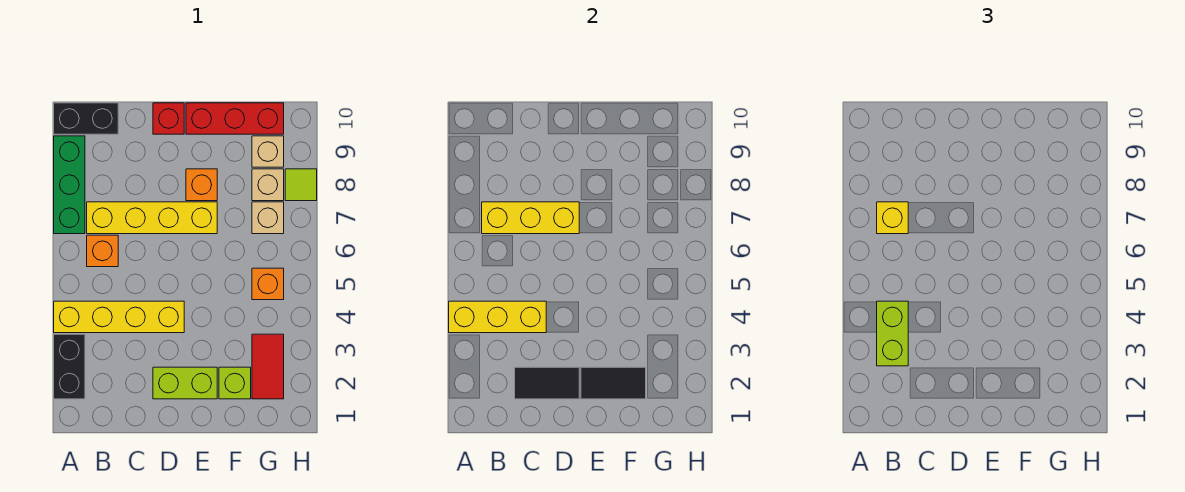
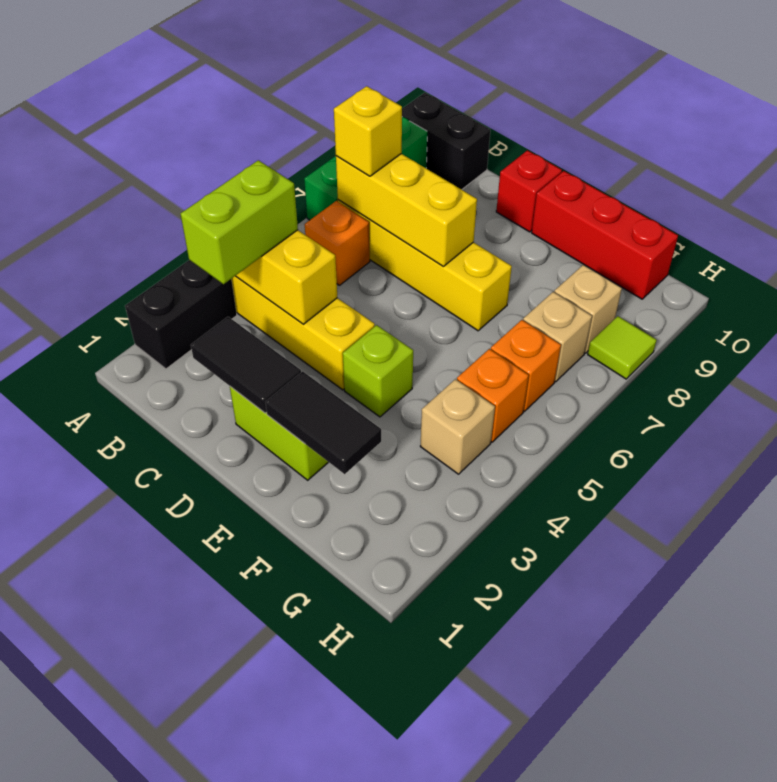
orange brick E8 level 1 -> orange brick G6 level 1
lime brick F2 level 1 -> lime brick E4 level 1
red tile G2:G3 level 1 -> none
tan brick G9 level 1 -> tan brick G4 level 1

